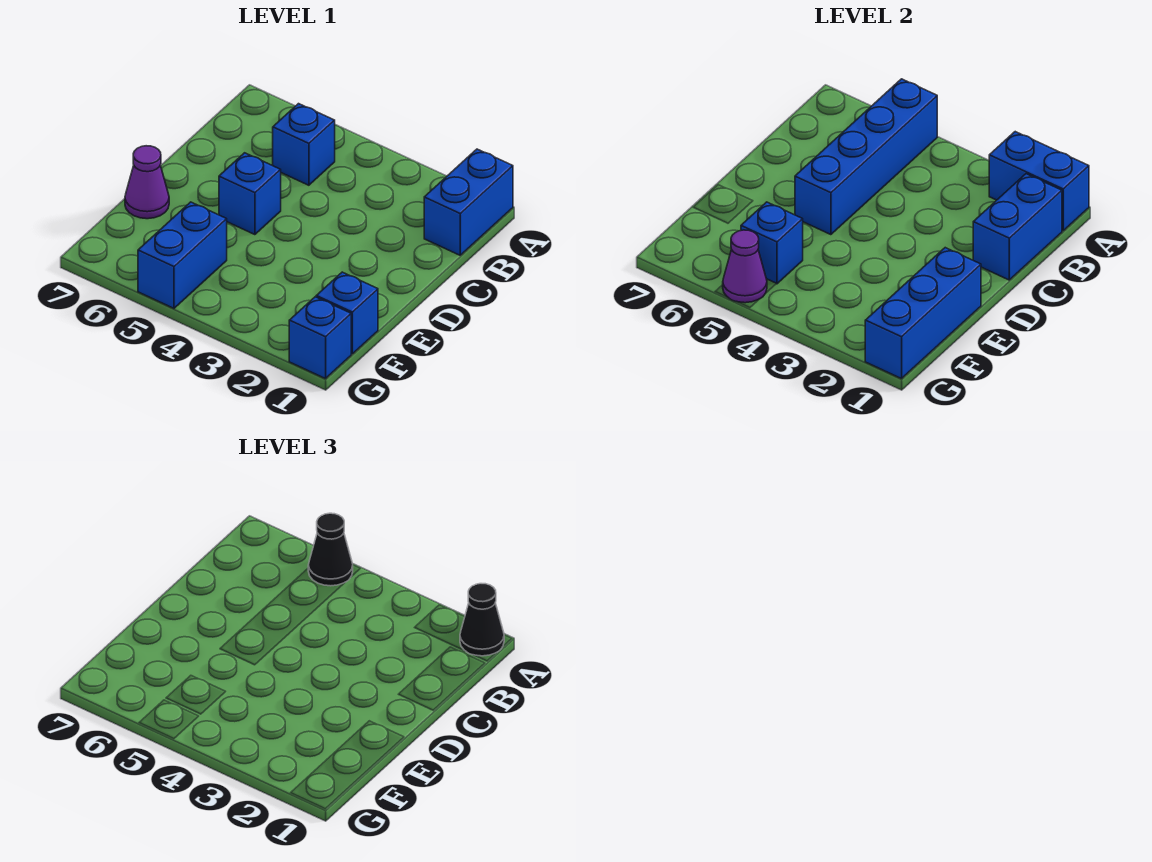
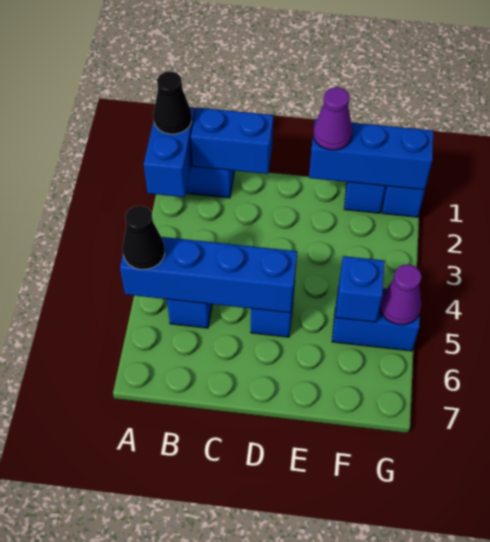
purple cone E7 level 1 -> purple cone E1 level 3

